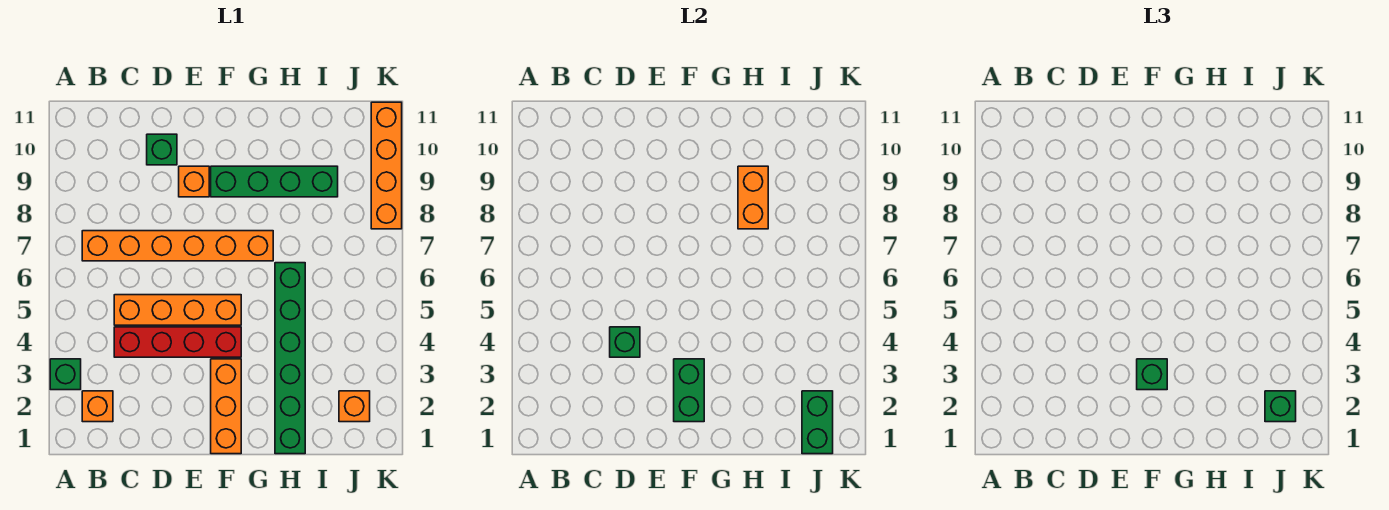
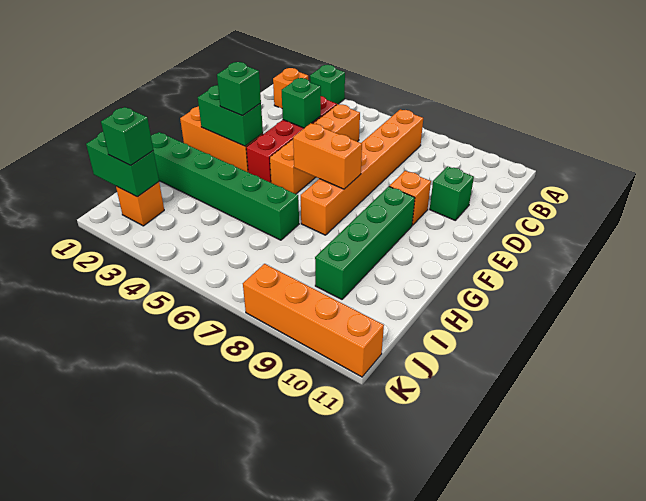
orange brick H8:H9 level 2 -> orange brick F6:F7 level 2

